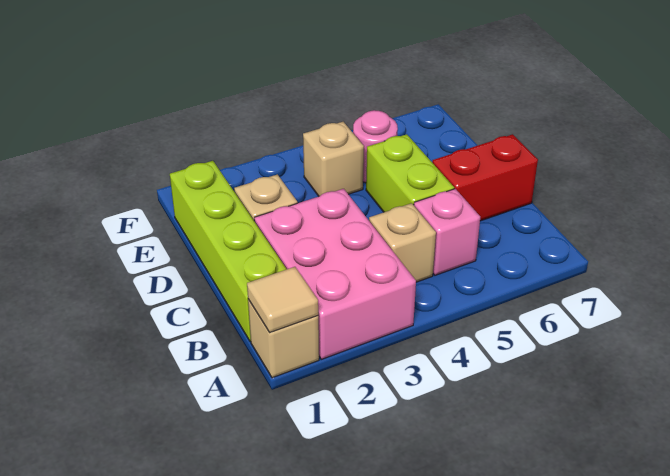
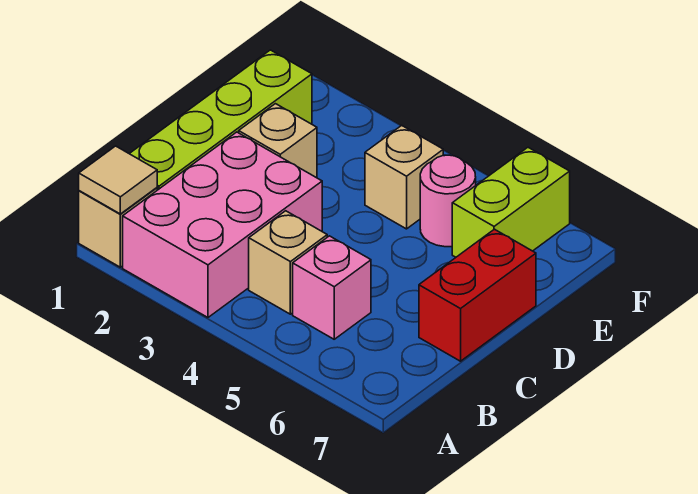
lime brick C5:D5 level 1 -> lime brick E6:F6 level 1
red brick C6:C7 level 1 -> red brick C7:D7 level 1

